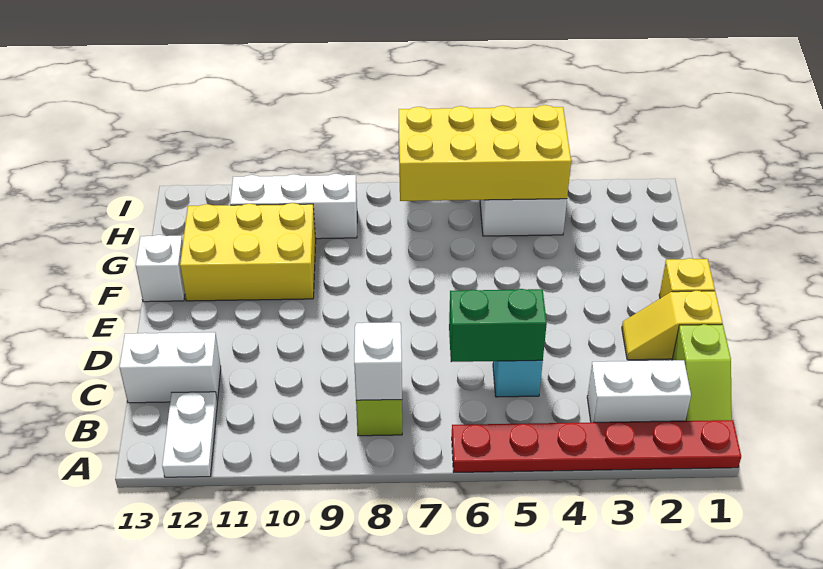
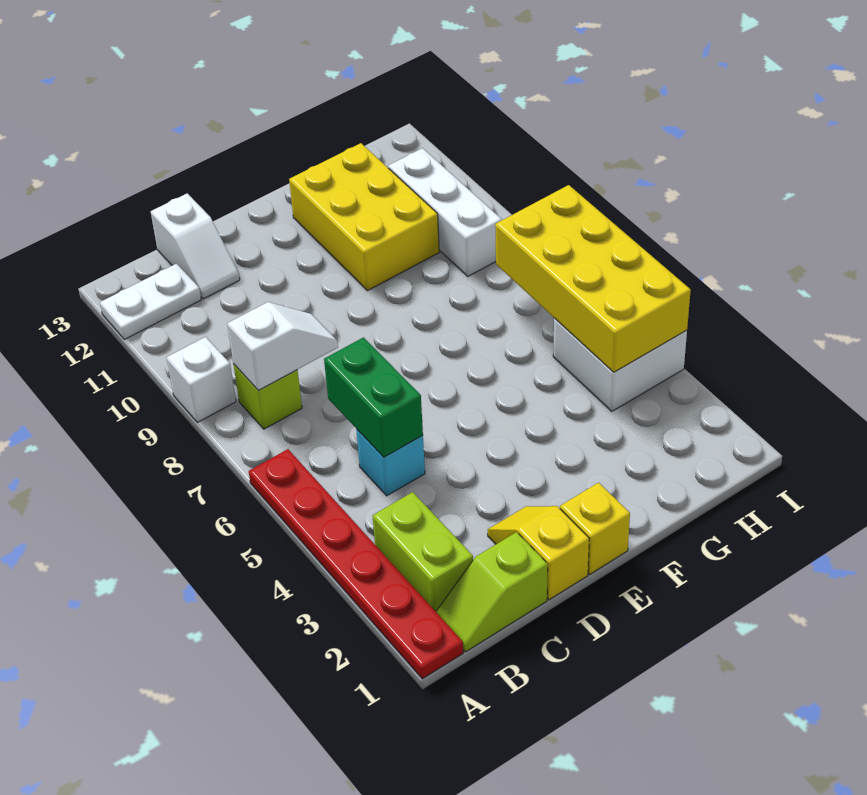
white brick B2:B3 level 1 -> lime brick B2:B3 level 1
white brick C12:C13 level 1 -> white slope C12:C13 level 1 top 13
white brick F13 level 1 -> white brick A9 level 1

